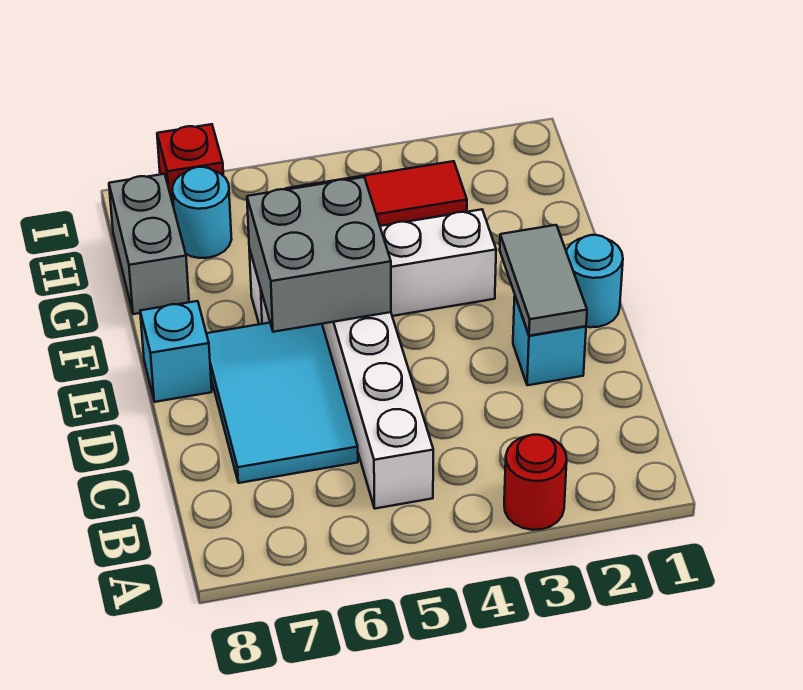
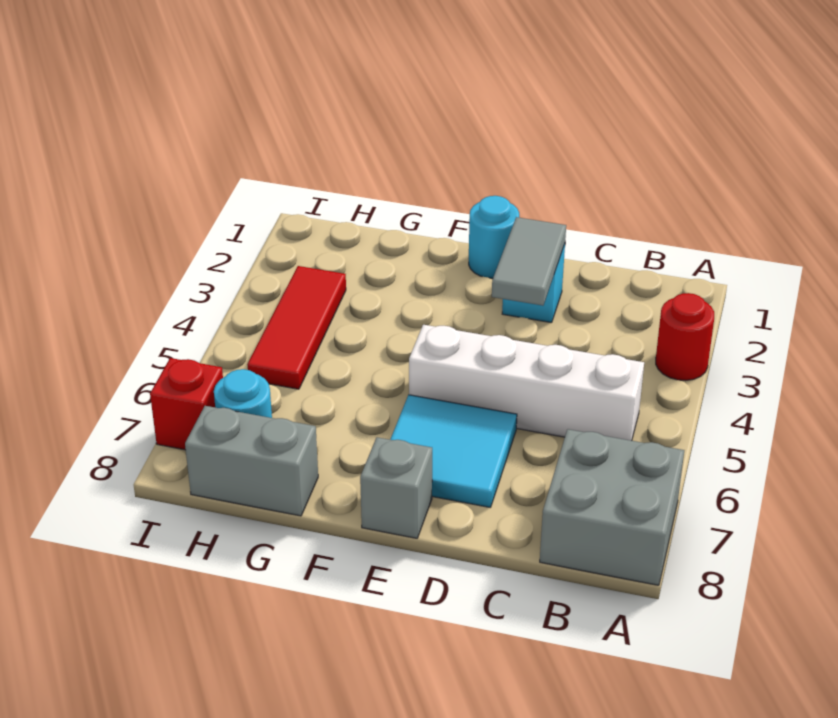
cyan tile C6:E7 level 1 -> cyan tile D6:E7 level 1
grey tile D2:E2 level 2 -> grey tile D2:D3 level 2
grey brick E5:F6 level 2 -> grey brick A7:B8 level 1
cyan brick E8 level 1 -> grey brick E8 level 1
white brick F3:F6 level 1 -> none

